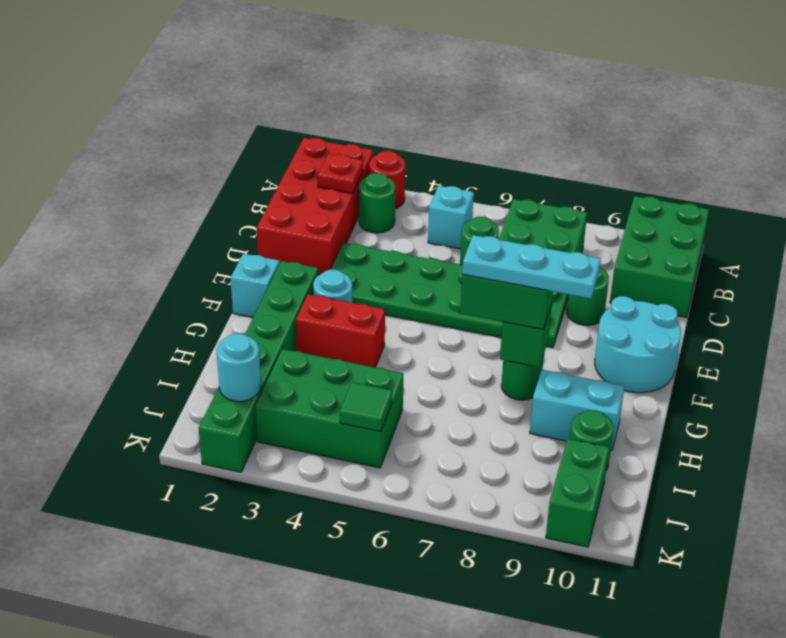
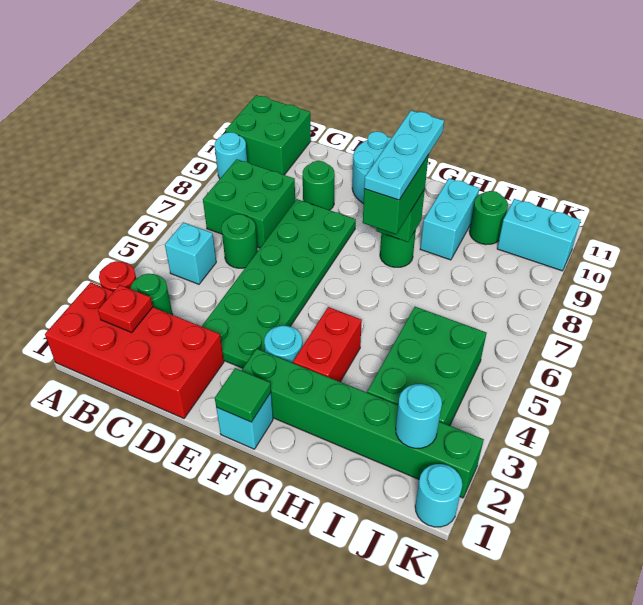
none -> cyan round brick A9 level 1
green brick A10:C11 level 1 -> green brick A10:B11 level 1
green tile J5 level 2 -> green tile F1 level 2
green brick J10:K10 level 1 -> cyan brick J10:K10 level 1
none -> cyan round brick K1 level 1

